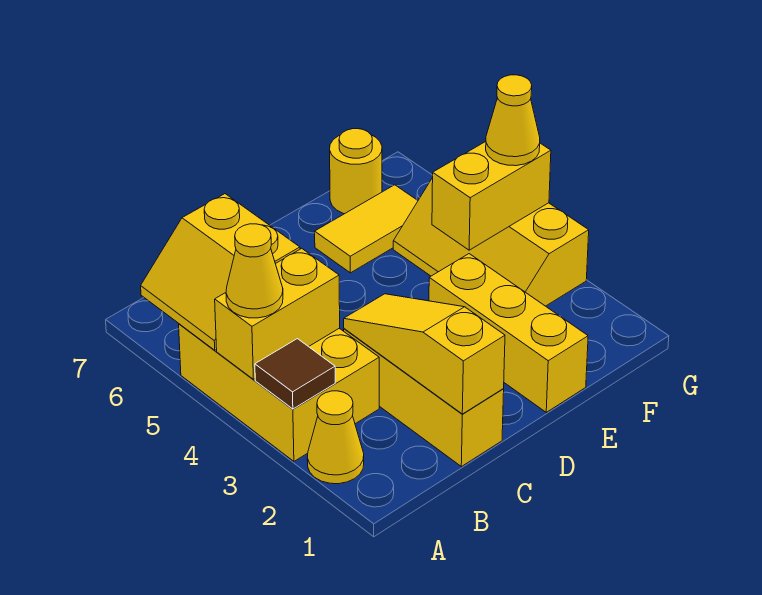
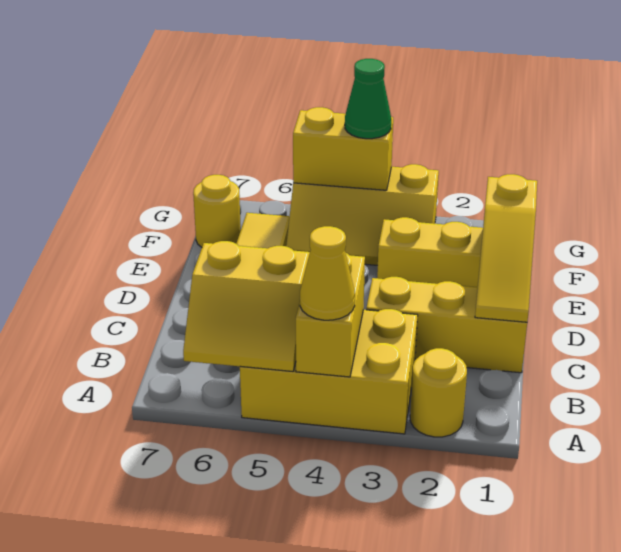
yellow cone A2 level 1 -> yellow round brick A2 level 1
brown tile A3 level 2 -> none
yellow slope C1:C3 level 2 top 1 -> yellow slope C1:E1 level 2 top E
yellow brick F4:G4 level 2 -> yellow brick G4:G5 level 2
yellow cone G4 level 3 -> green cone G4 level 3

